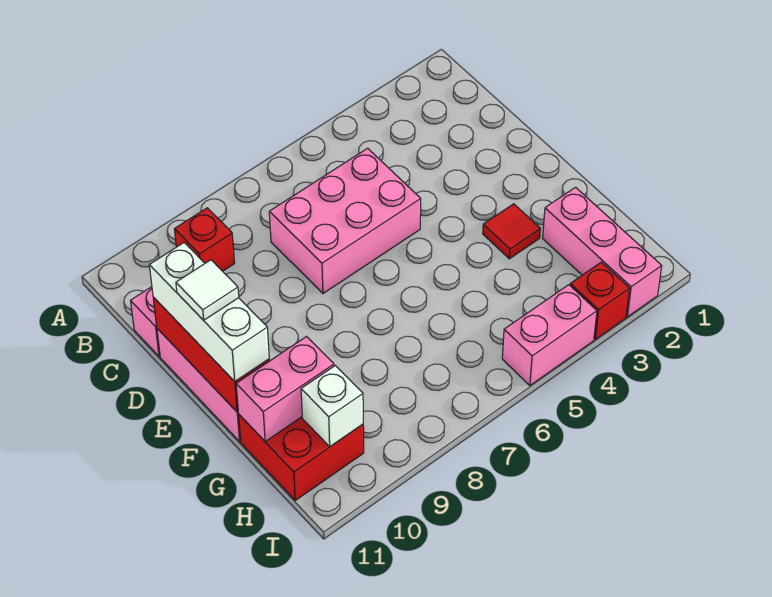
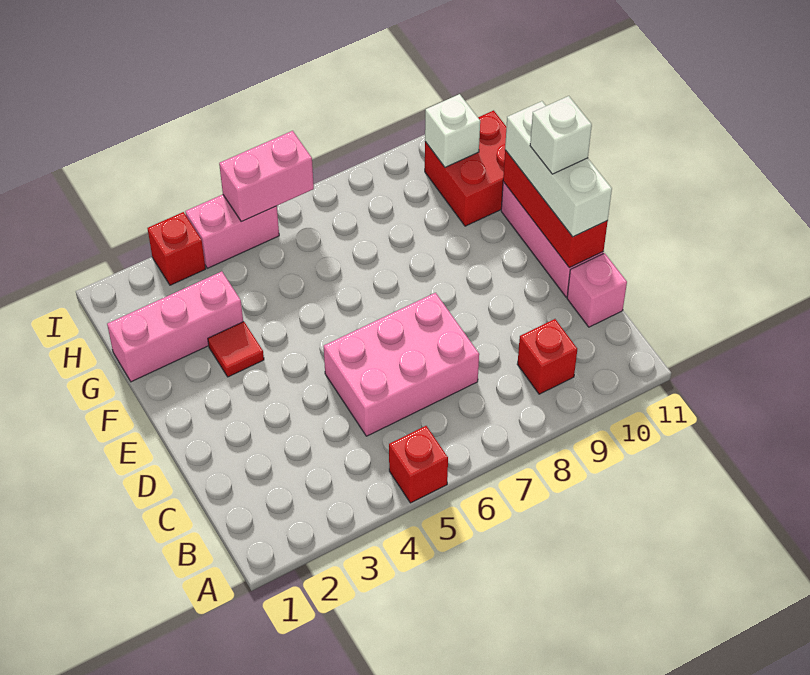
none -> red brick A5 level 1
white tile E11 level 4 -> white brick E11 level 4
pink brick G2:I2 level 1 -> pink brick G1:G3 level 1
pink brick G10:G11 level 2 -> pink brick I5:I6 level 2

